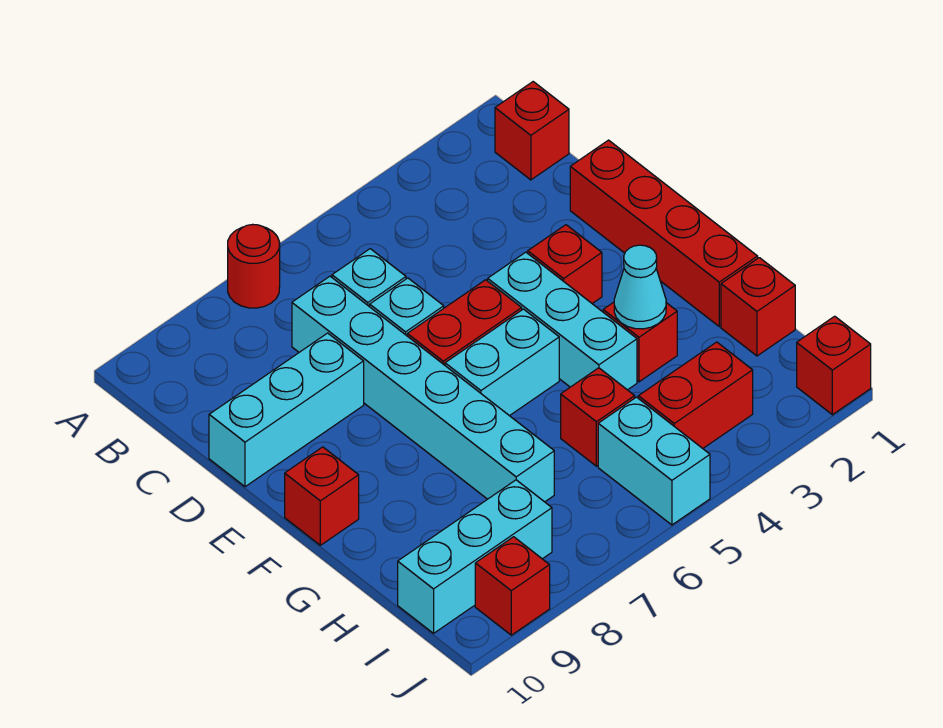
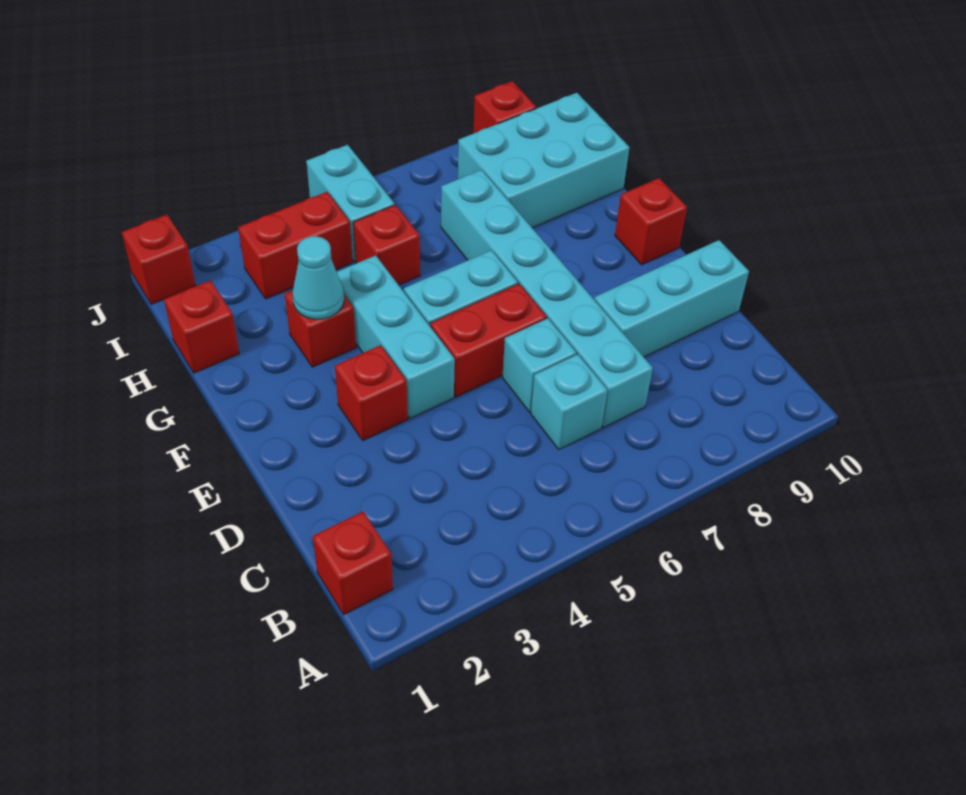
red round brick A7 level 1 -> none
red brick D1:G1 level 1 -> none
cyan brick I8:I10 level 1 -> cyan brick H8:I10 level 1

